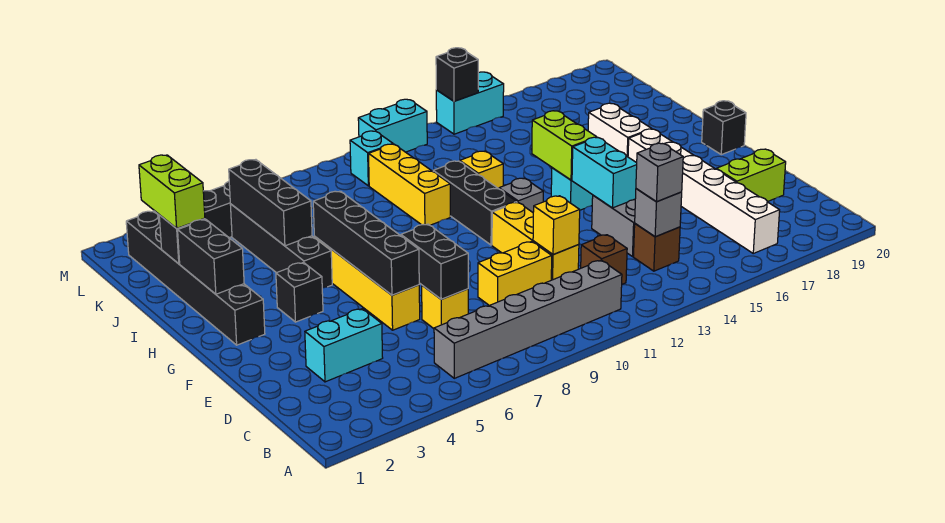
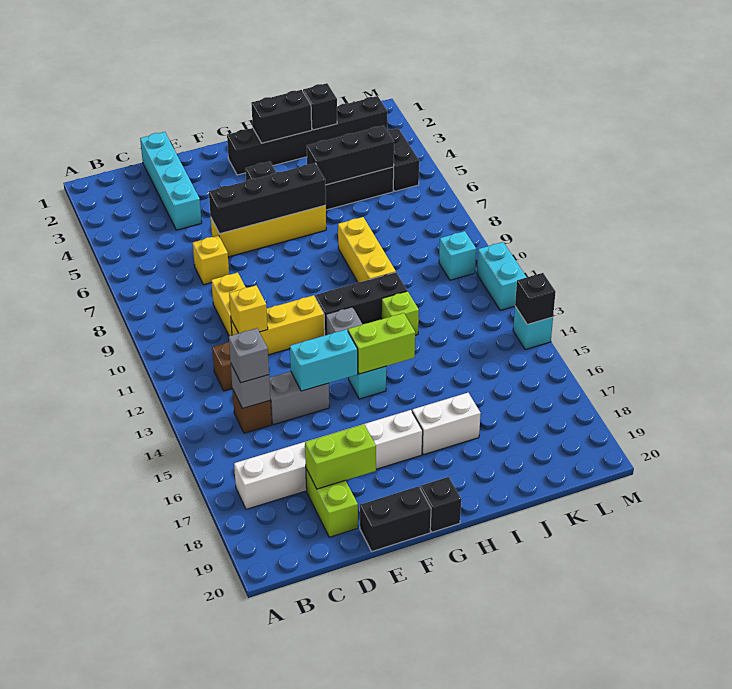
grey brick B6:B11 level 1 -> none
cyan brick D3:D4 level 1 -> cyan brick D1:D4 level 1
black brick D7:E7 level 2 -> black brick E20:F20 level 1
yellow brick I10:K10 level 1 -> yellow brick I8:I10 level 1
yellow brick I12 level 1 -> lime brick I12 level 1
lime brick J2:K2 level 3 -> lime brick D18:E18 level 2
cyan brick M14:M15 level 1 -> cyan brick M14 level 1

